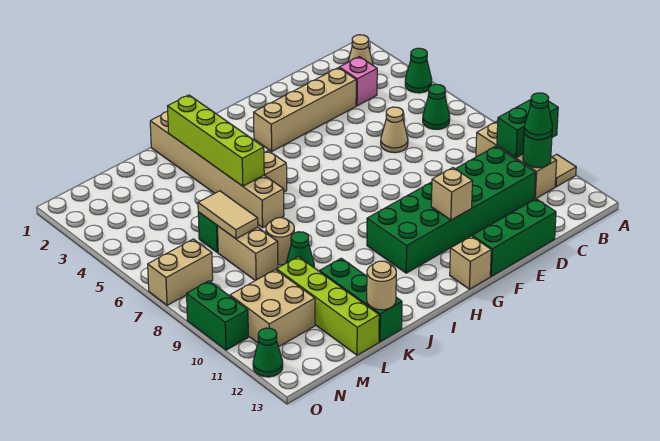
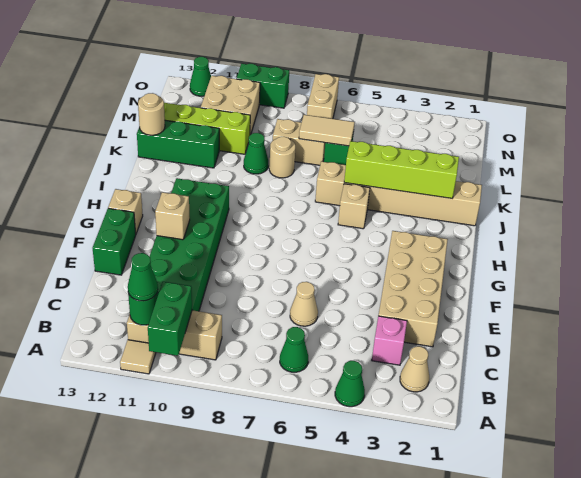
tan brick D3:G3 level 1 -> tan brick D2:G3 level 1
green brick D13:F13 level 1 -> green brick E13:F13 level 1

